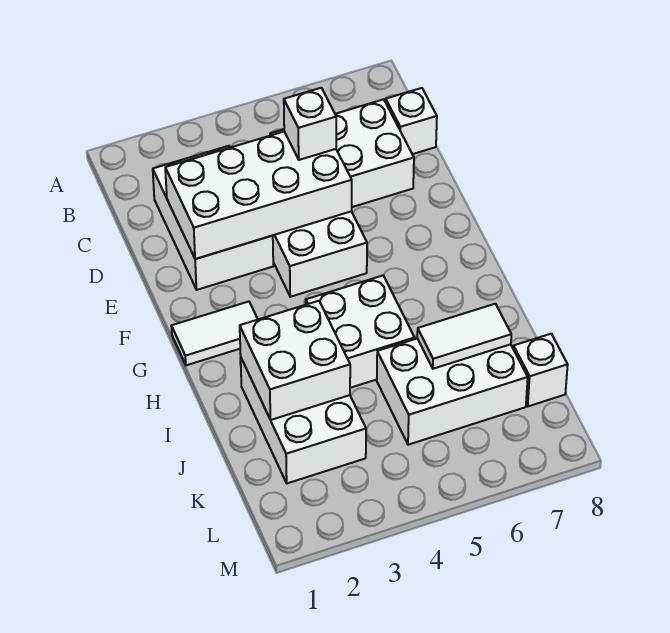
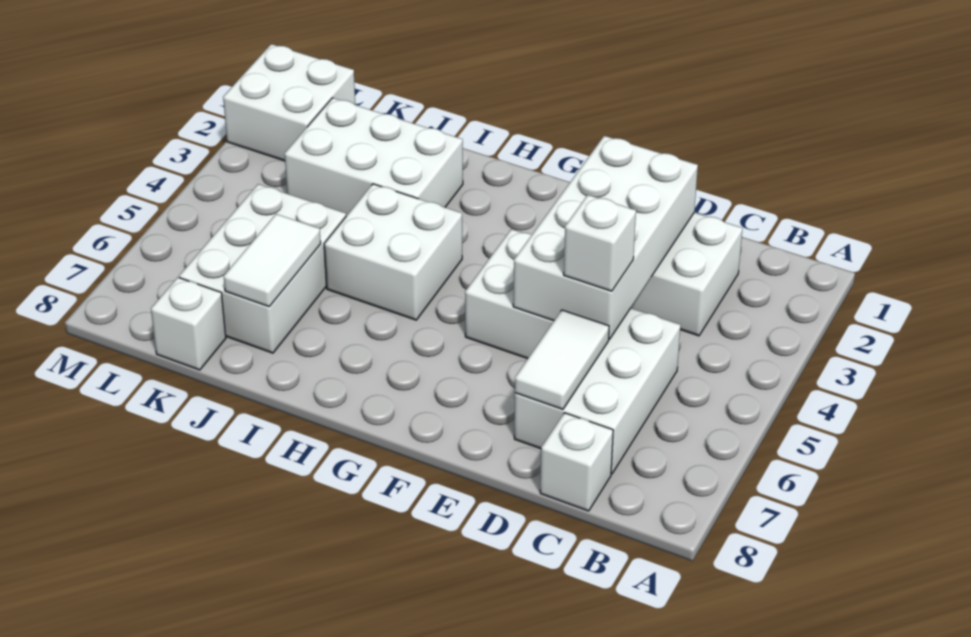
white tile G1:G2 level 1 -> white tile D6:D7 level 2
white brick I2:J3 level 2 -> white brick L1:M2 level 1

